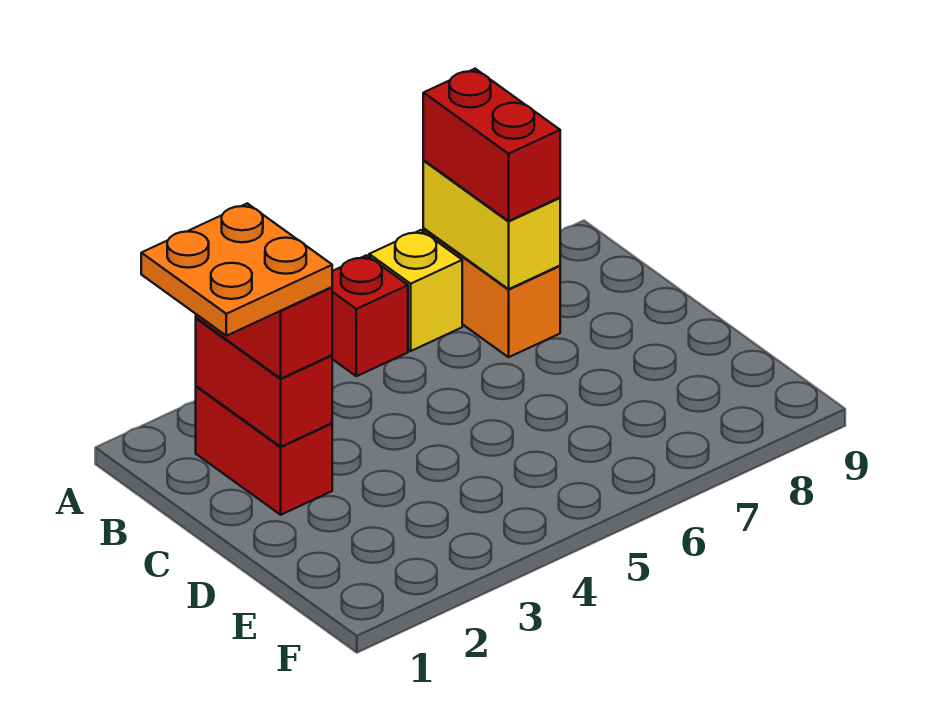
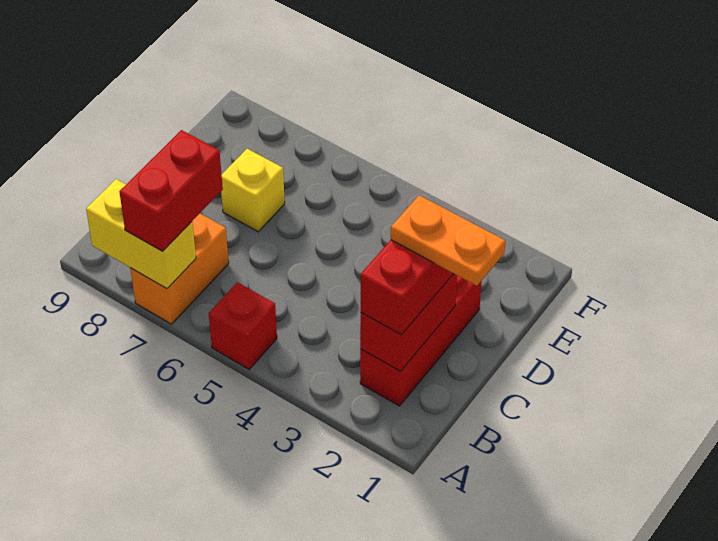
yellow brick A6 level 1 -> yellow brick D7 level 1
yellow brick A7:B7 level 2 -> yellow brick A7:A8 level 2
orange plate B1:C2 level 4 -> orange plate C1:C2 level 4
red brick B2:C2 level 1 -> red brick B2:D2 level 1

